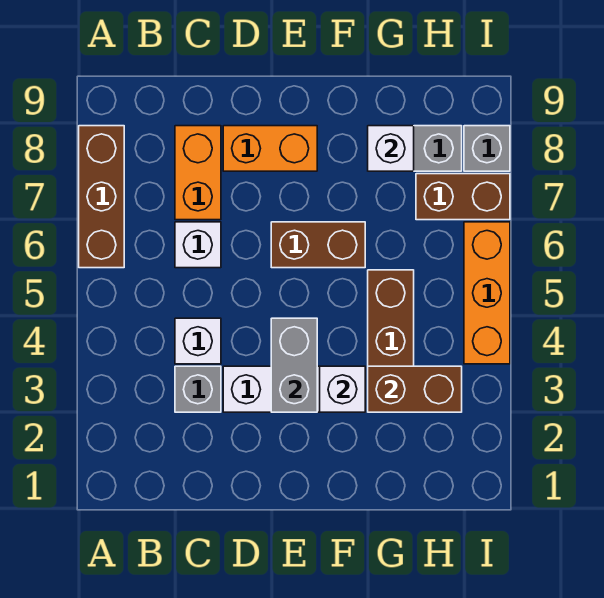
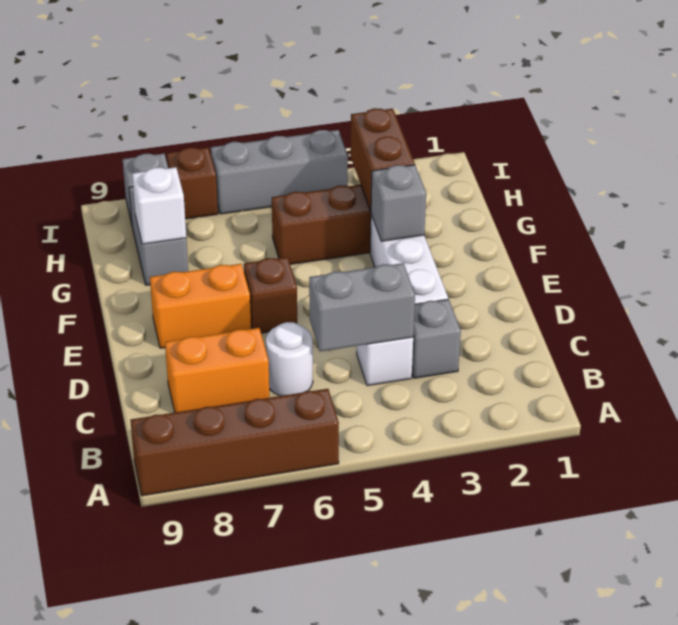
brown brick A6:A8 level 1 -> brown brick A6:A9 level 1
white brick C6 level 1 -> white round brick C6 level 1
orange brick D8:E8 level 1 -> orange brick E7:E8 level 1
grey brick E3:E4 level 2 -> grey brick C4:C5 level 2
brown brick E6:F6 level 1 -> brown brick E6 level 1
white brick F3 level 2 -> grey brick F3 level 2
brown brick H7:I7 level 1 -> brown brick I7 level 1
orange brick I4:I6 level 1 -> grey brick I4:I6 level 1

